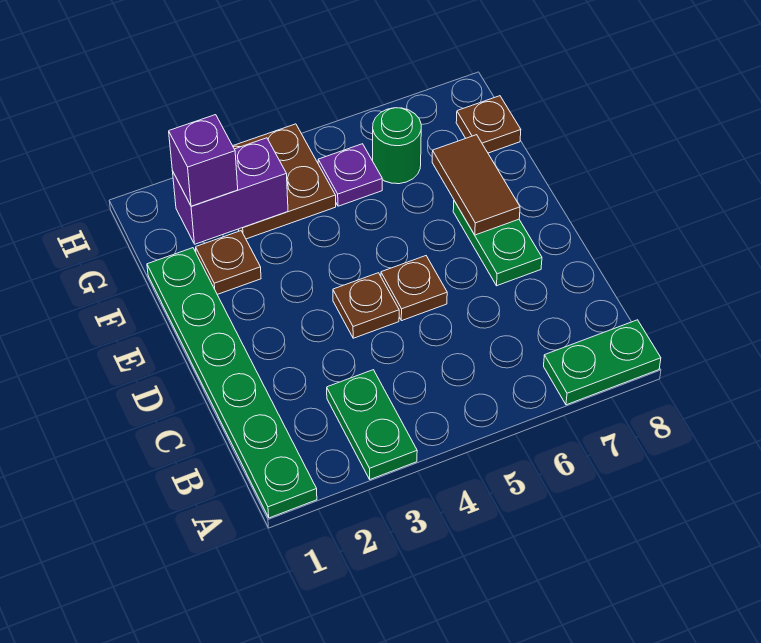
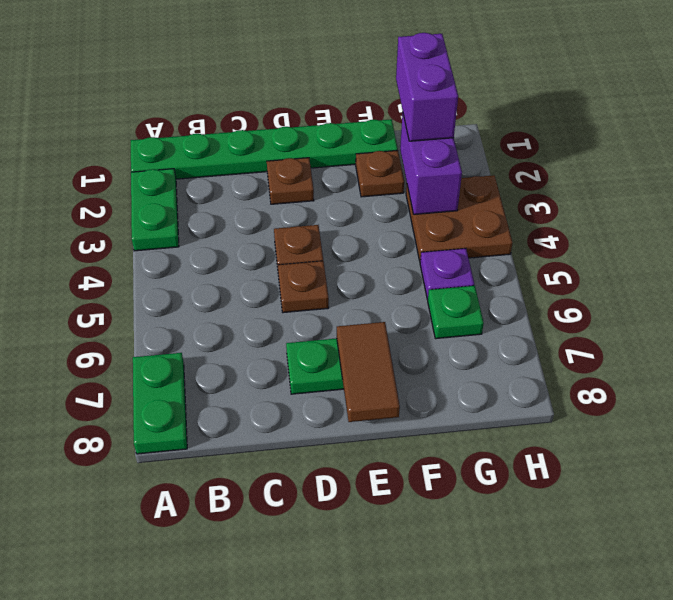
green plate A3:B3 level 1 -> green plate A2:A3 level 1
brown tile E7:F7 level 2 -> brown tile E7:E8 level 2
purple brick G2 level 3 -> purple brick G1:G2 level 3
green round brick G6 level 1 -> green plate G6 level 1
brown plate G8 level 1 -> brown plate D2 level 1

